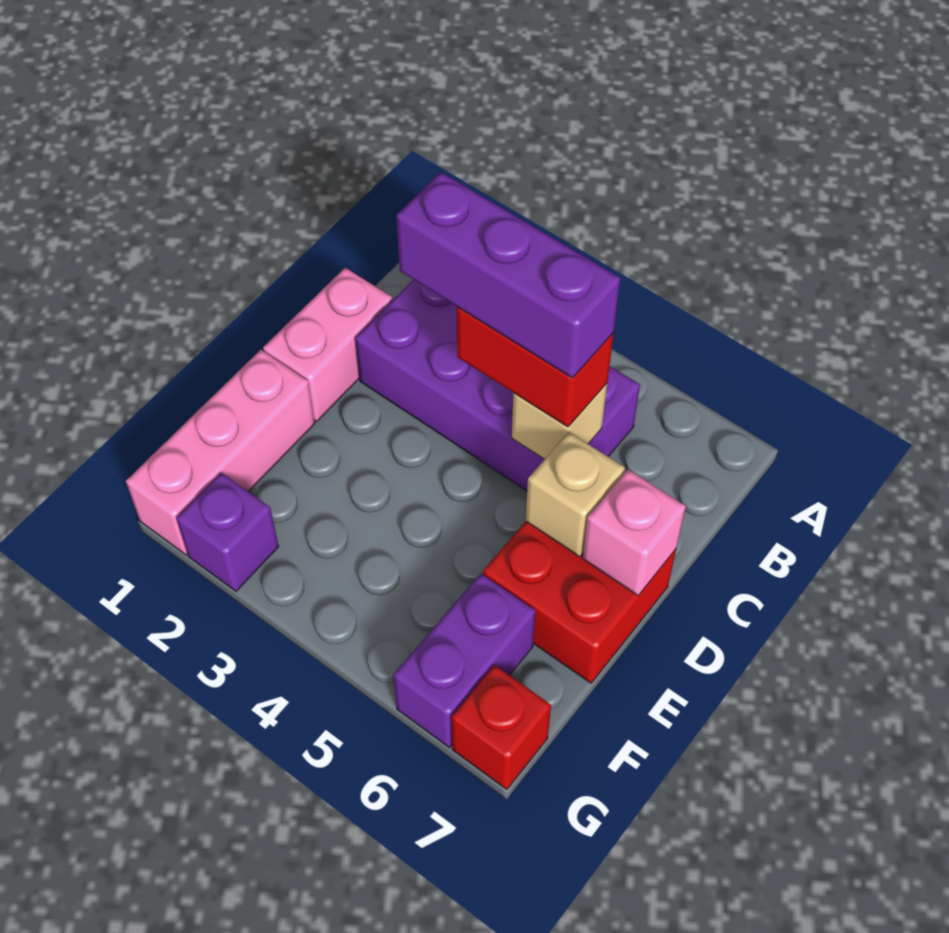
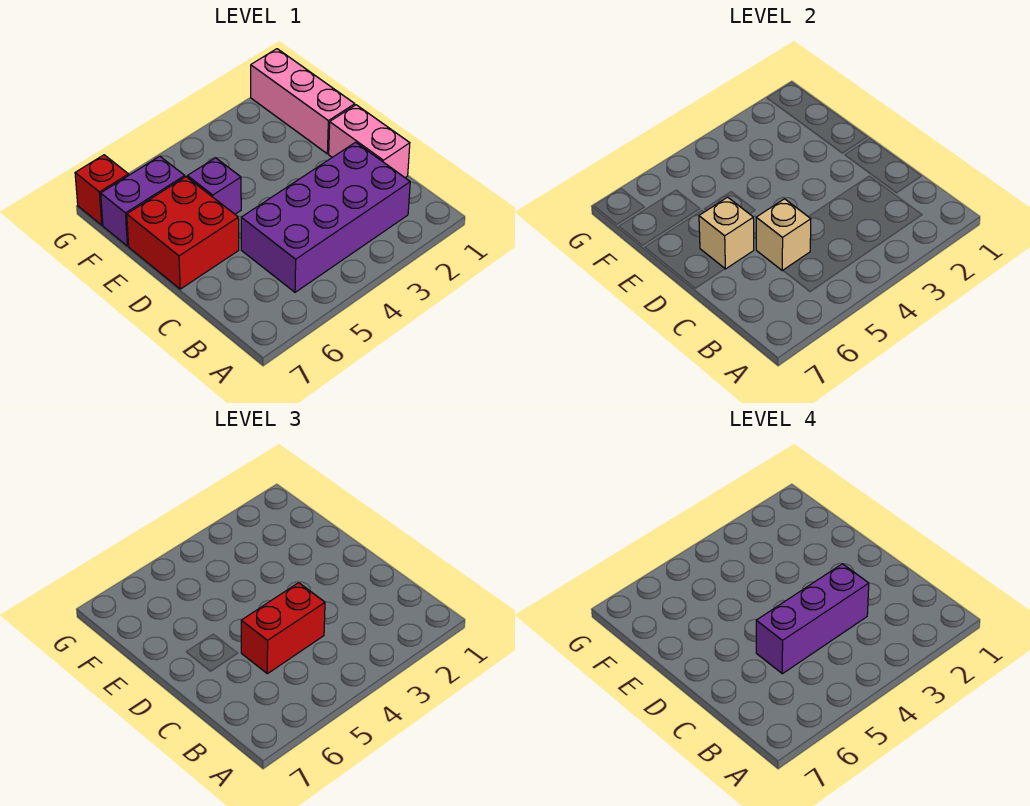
pink brick D7 level 2 -> none
purple brick F6:G6 level 1 -> purple brick F6:F7 level 1
purple brick G2 level 1 -> purple brick E5 level 1

